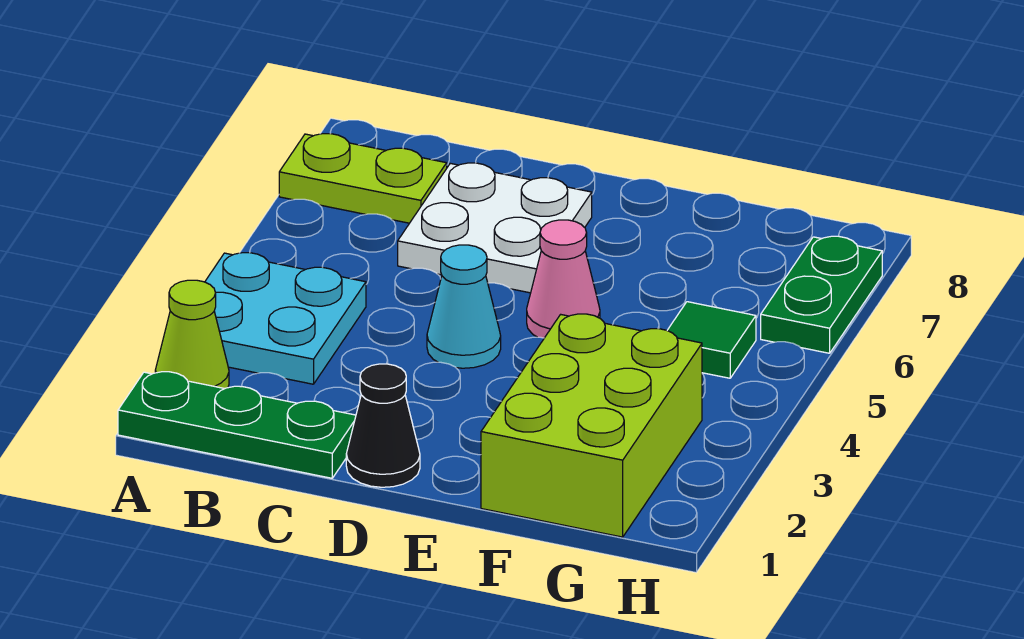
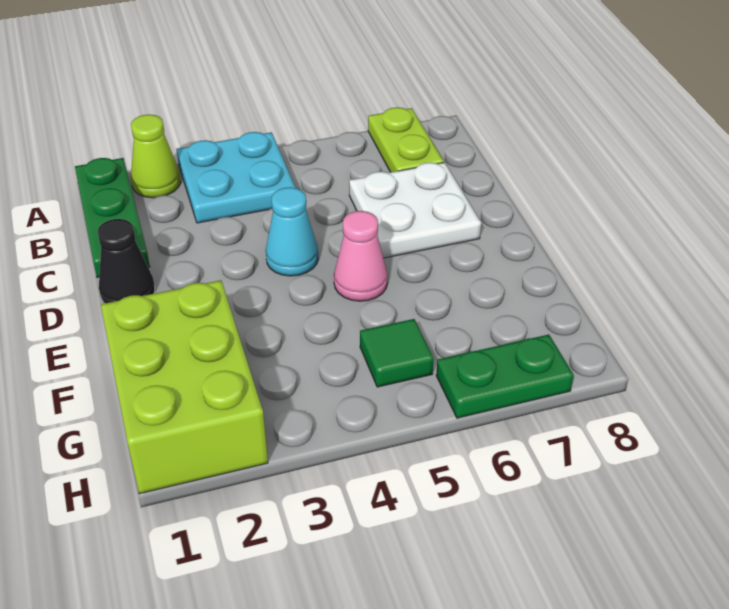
lime brick F1:G3 level 1 -> lime brick F1:H2 level 1

